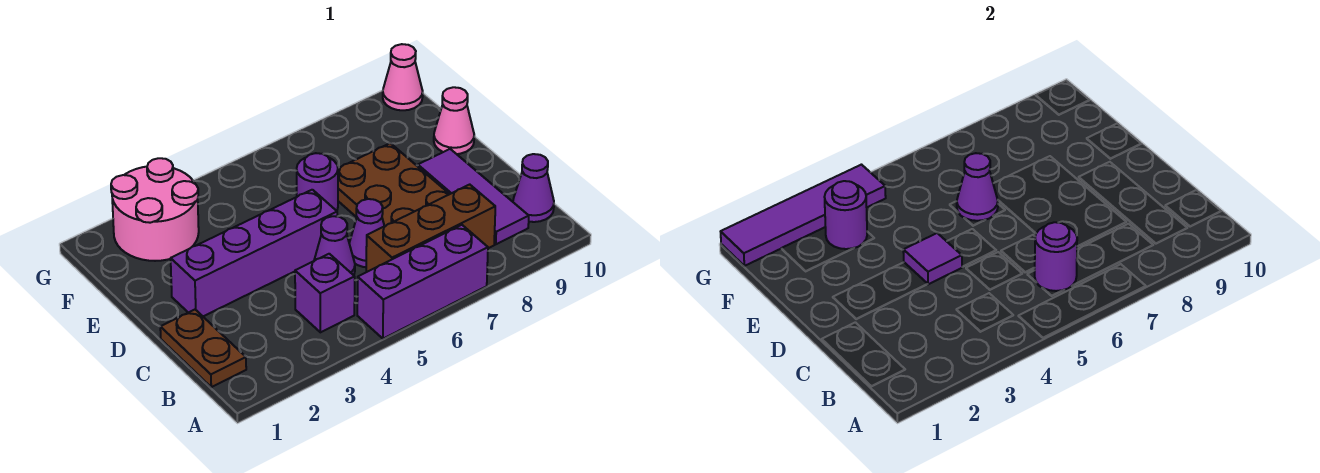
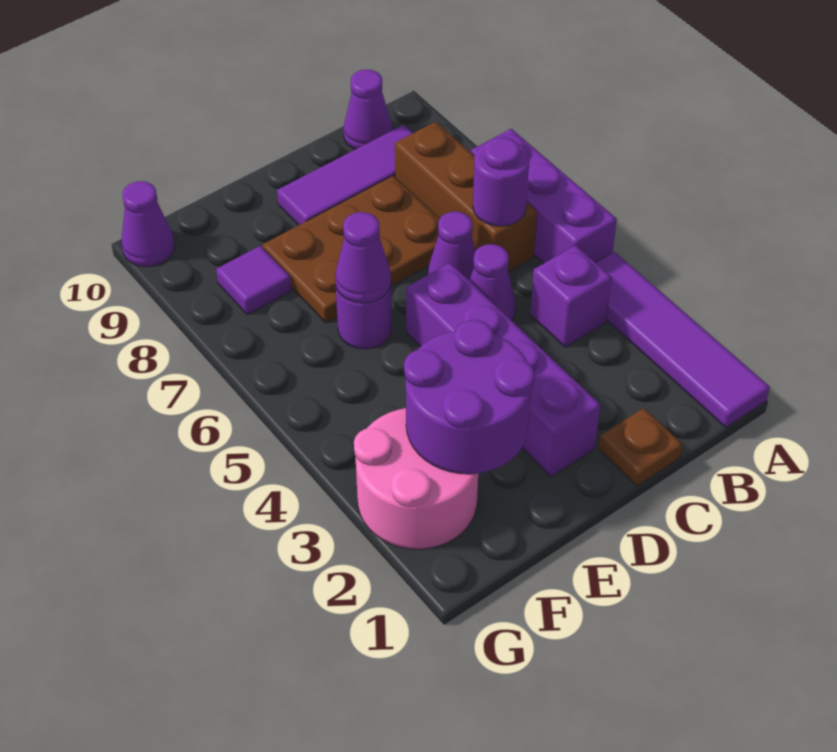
brown plate B1:C1 level 1 -> brown plate C1 level 1
purple tile D4 level 2 -> purple tile F8 level 1
pink cone E10 level 1 -> none
purple round brick F3 level 2 -> purple round brick E2:F3 level 2
purple tile G1:G4 level 2 -> purple tile A1:A4 level 1
pink cone G10 level 1 -> purple cone G10 level 1

